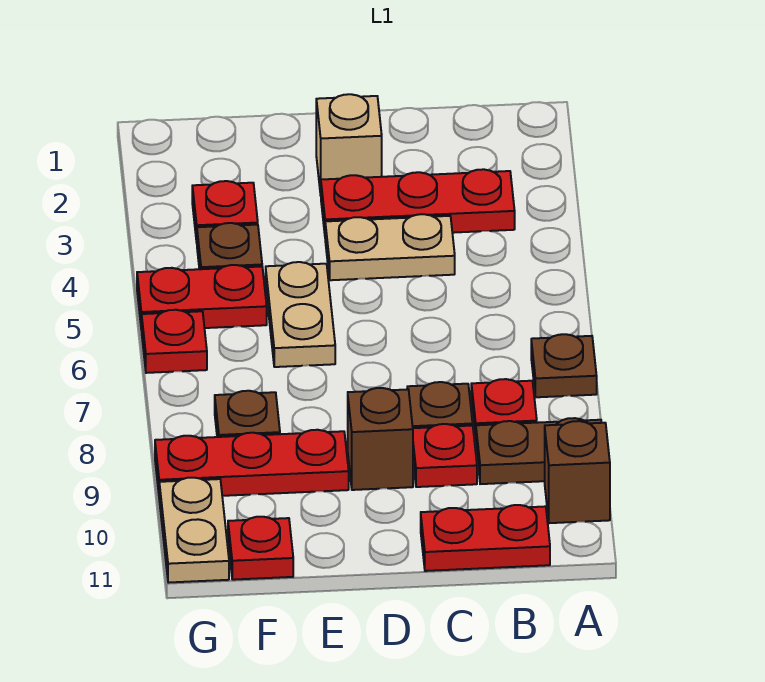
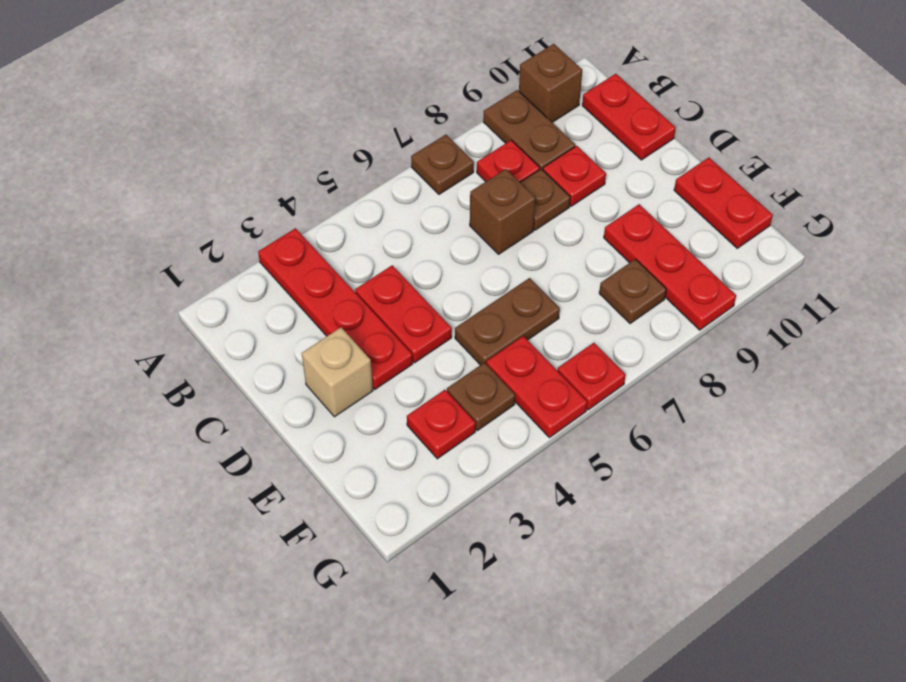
red plate B3:D3 level 1 -> red plate A3:D3 level 1
tan plate C4:D4 level 1 -> red plate C4:D4 level 1
brown brick D9 level 1 -> brown brick C7 level 1
tan plate E5:E6 level 1 -> brown plate E5:E6 level 1
red plate F11 level 1 -> red plate E11:F11 level 1
tan plate G10:G11 level 1 -> none

